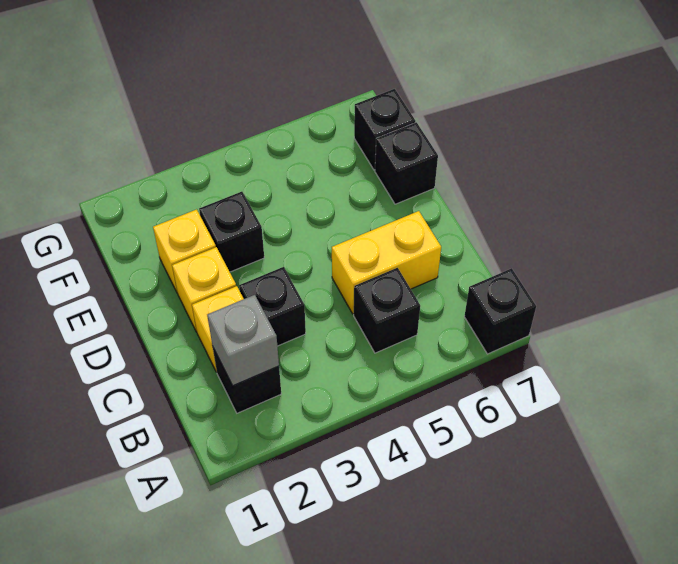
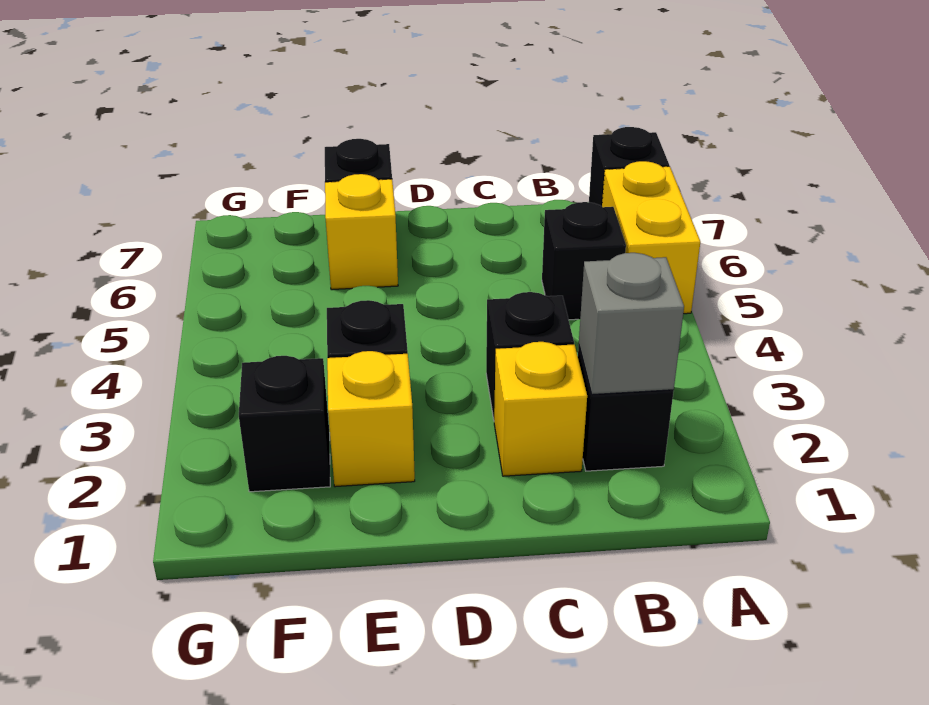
yellow brick C5:C6 level 1 -> yellow brick A5:A6 level 1
yellow brick D2 level 1 -> yellow brick E6 level 1
black brick F7 level 1 -> black brick F2 level 1

